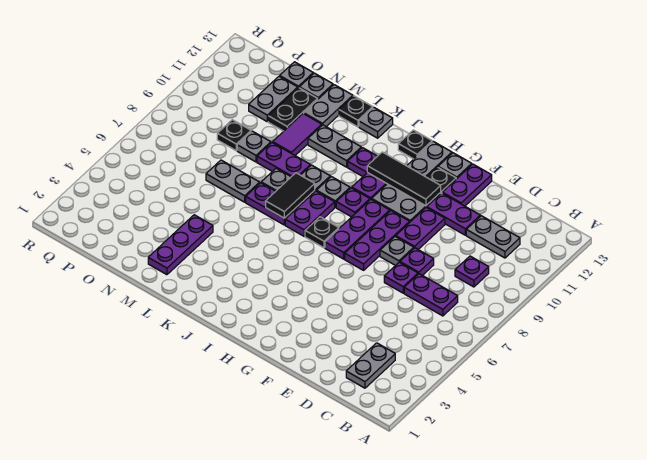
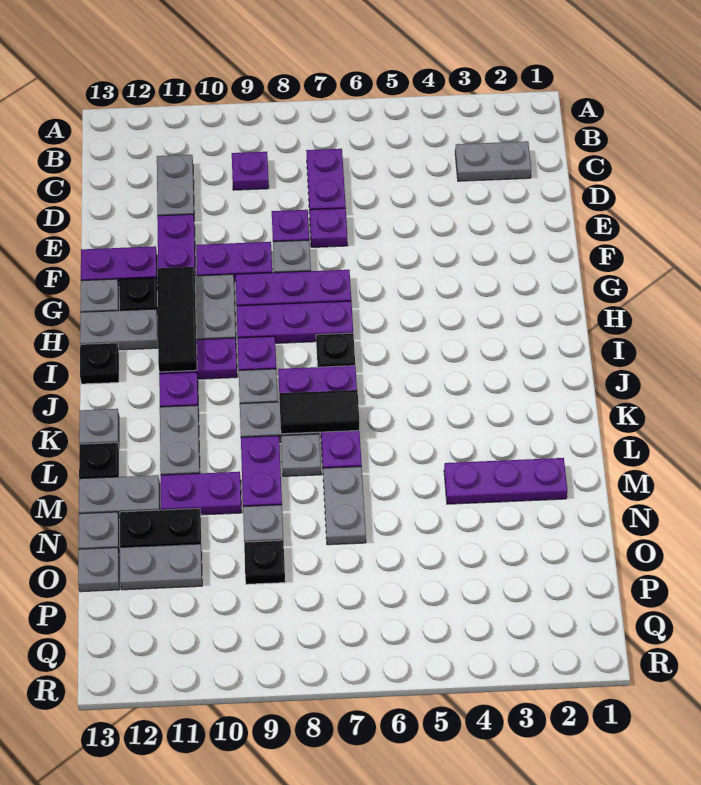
purple tile M10:M11 level 1 -> purple plate M10:M11 level 1

